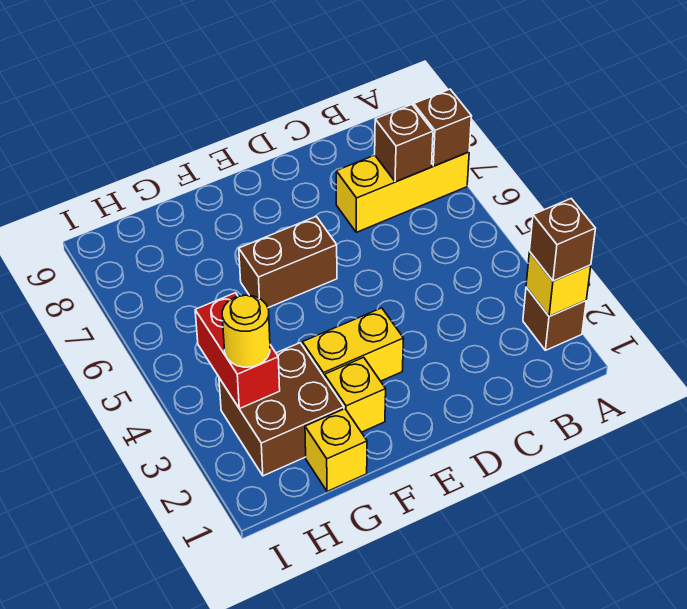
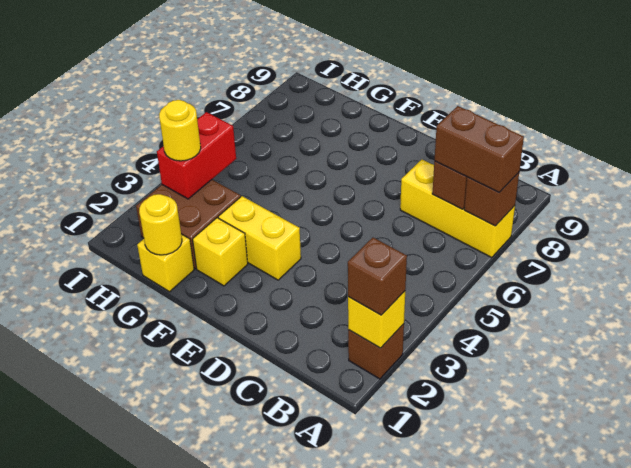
brown brick E6:F6 level 1 -> brown brick A7:B7 level 3
none -> yellow round brick G1 level 2

